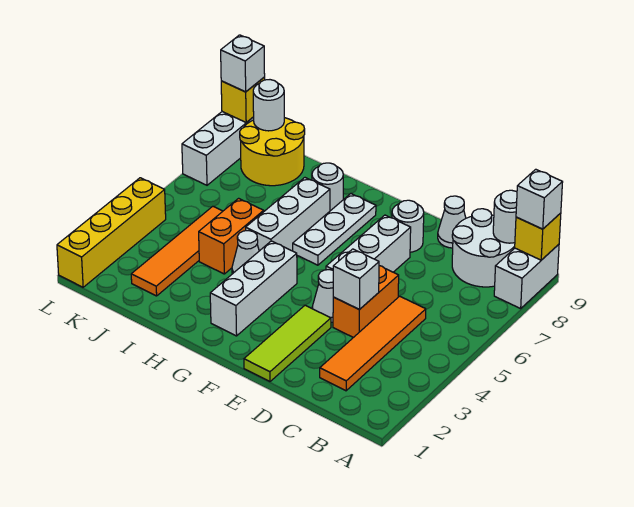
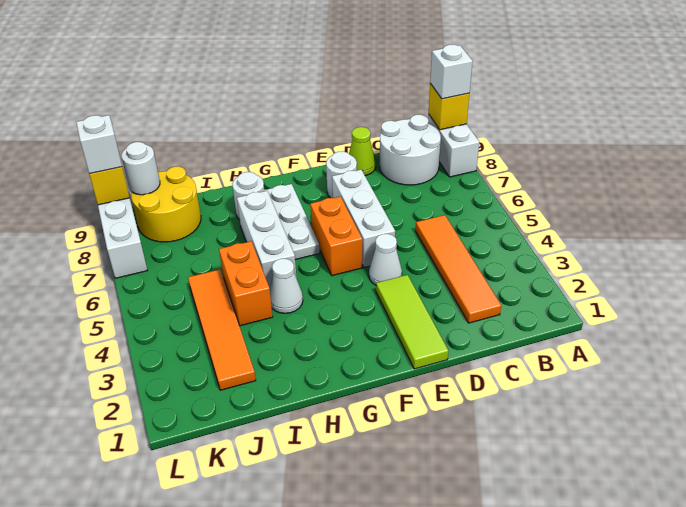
white round brick B9 level 2 -> none
orange brick D4:D5 level 1 -> orange brick F5:F6 level 1
white brick D4 level 2 -> none
white cone D9 level 1 -> lime cone D9 level 1
white brick G2:G4 level 1 -> none
yellow brick L1:L4 level 1 -> none

